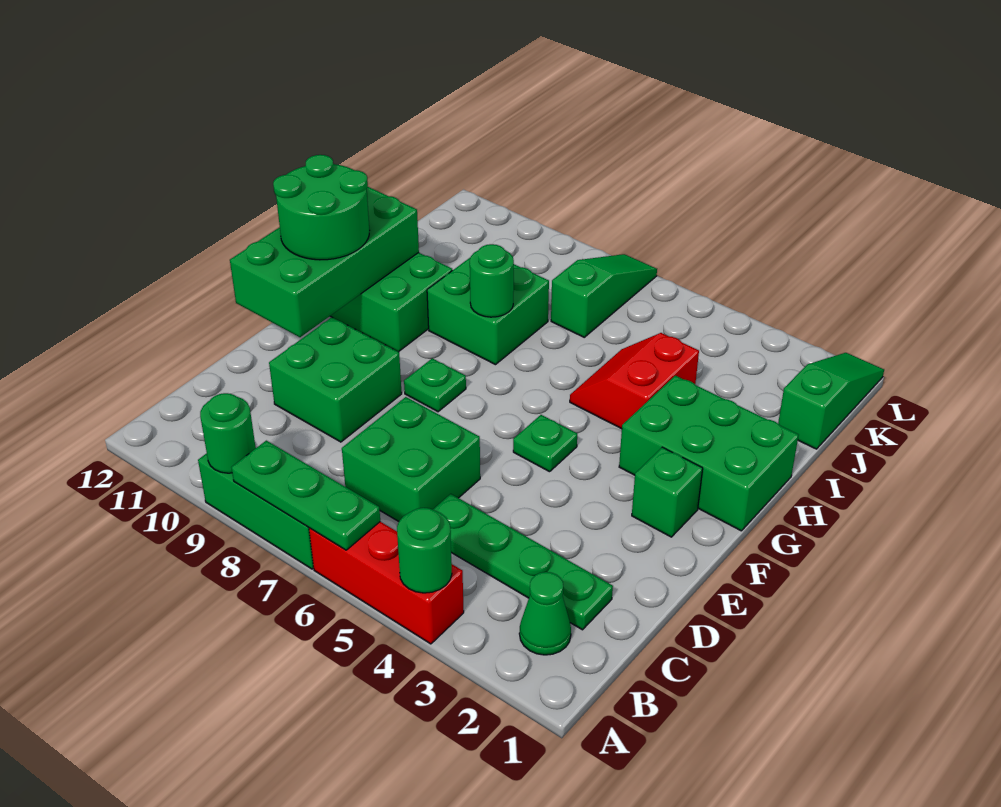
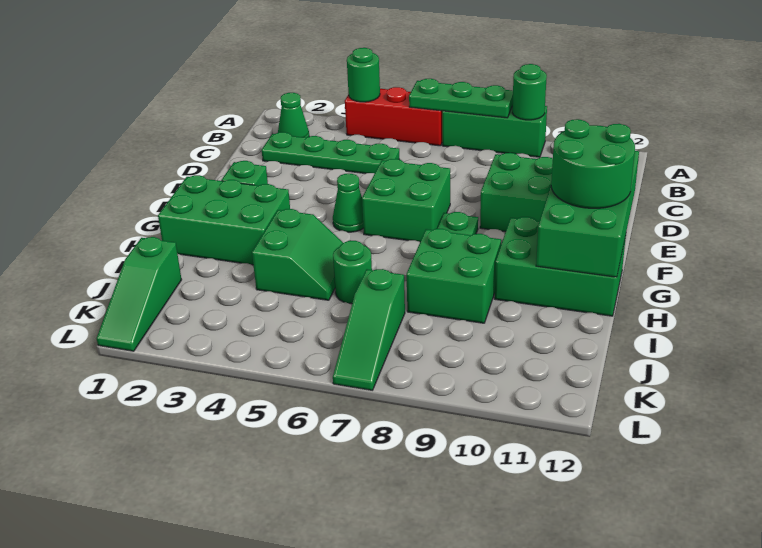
green brick C6:D7 level 1 -> green brick E6:F7 level 1
green plate F5 level 1 -> green cone F5 level 1
red slope H4:I5 level 1 top 4 -> green slope H4:I5 level 1 top 4
green round brick H8 level 2 -> green round brick I6 level 1

